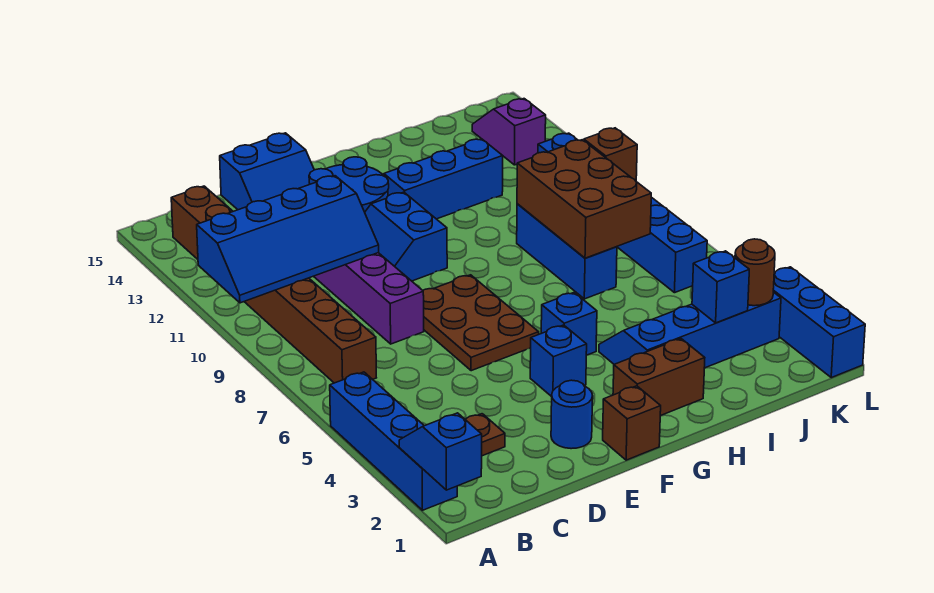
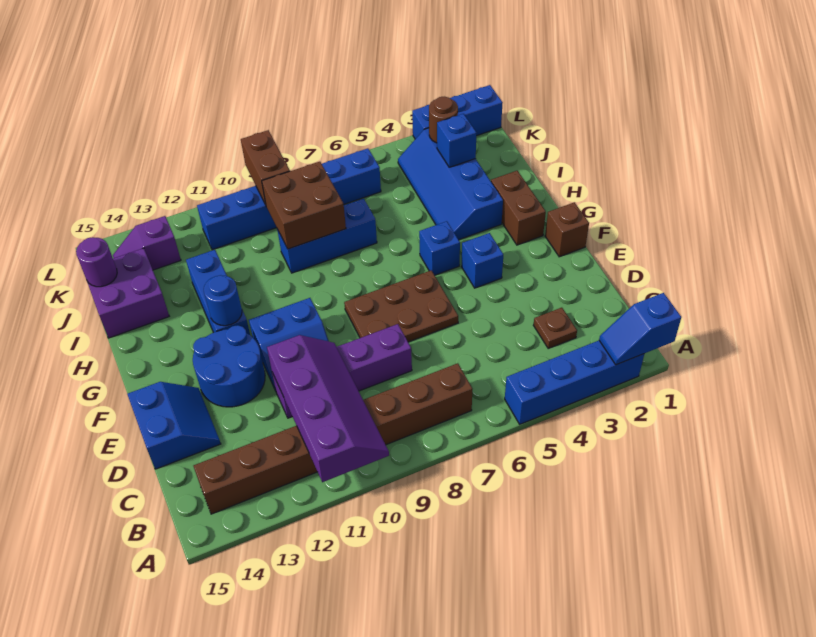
blue slope A10:D11 level 2 top 11 -> purple slope A10:D11 level 2 top 11
blue round brick E2 level 1 -> blue round brick G12 level 2
brown brick I7:J9 level 2 -> brown brick I8:J9 level 2
none -> purple brick I14:J15 level 1
none -> purple round brick J15 level 2
brown brick K9 level 2 -> brown brick K9:L9 level 2

